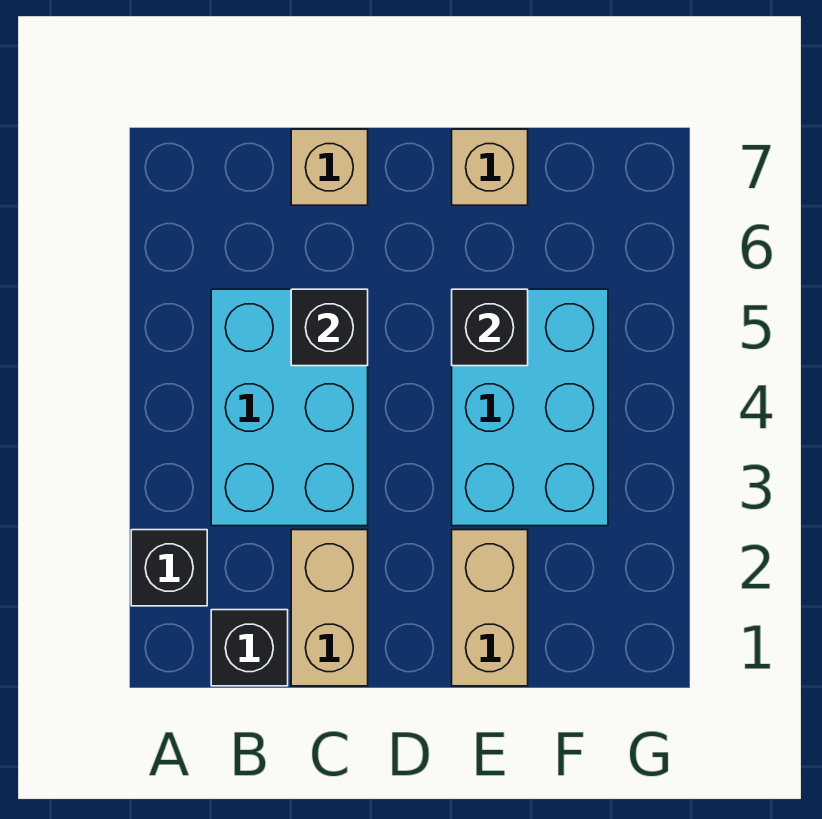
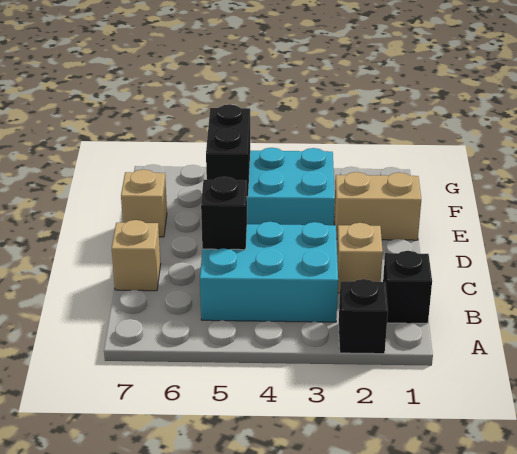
tan brick C1:C2 level 1 -> tan brick C2 level 1
black brick E5 level 2 -> black brick E5:F5 level 2

